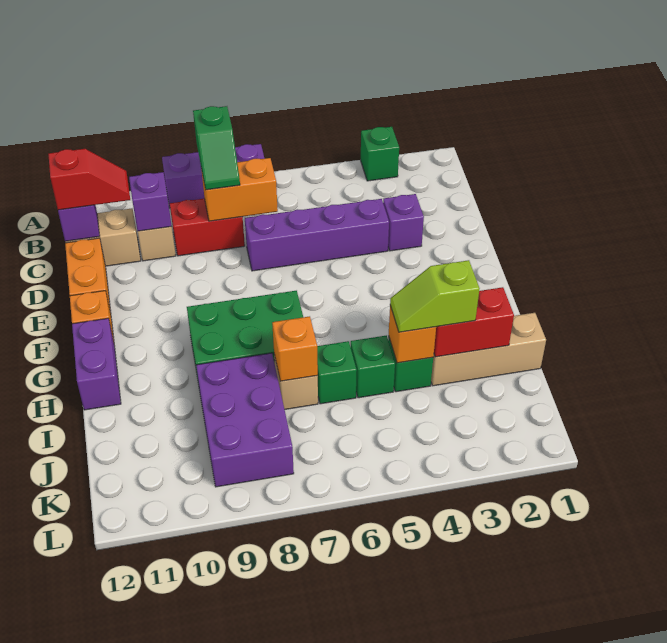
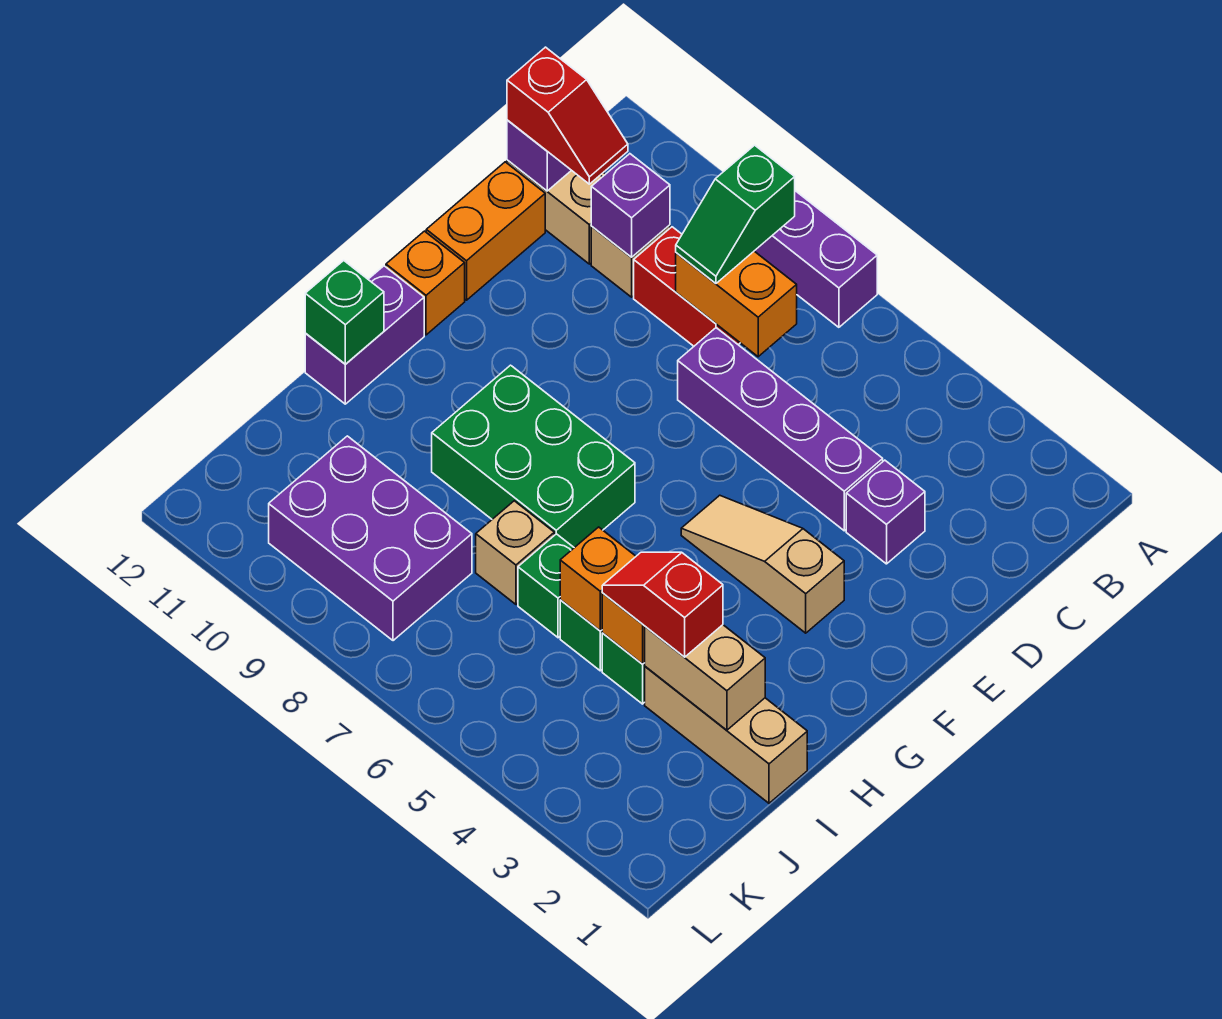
green brick A3 level 1 -> green brick H12 level 2
none -> tan slope F3:F5 level 1 top 3
red brick I2:I3 level 2 -> tan brick I2:I3 level 2
lime slope I3:I4 level 3 top 3 -> red slope I3:I4 level 3 top 3
orange brick I7 level 2 -> orange brick I5 level 2
purple brick I8:K9 level 1 -> purple brick J8:K10 level 1

